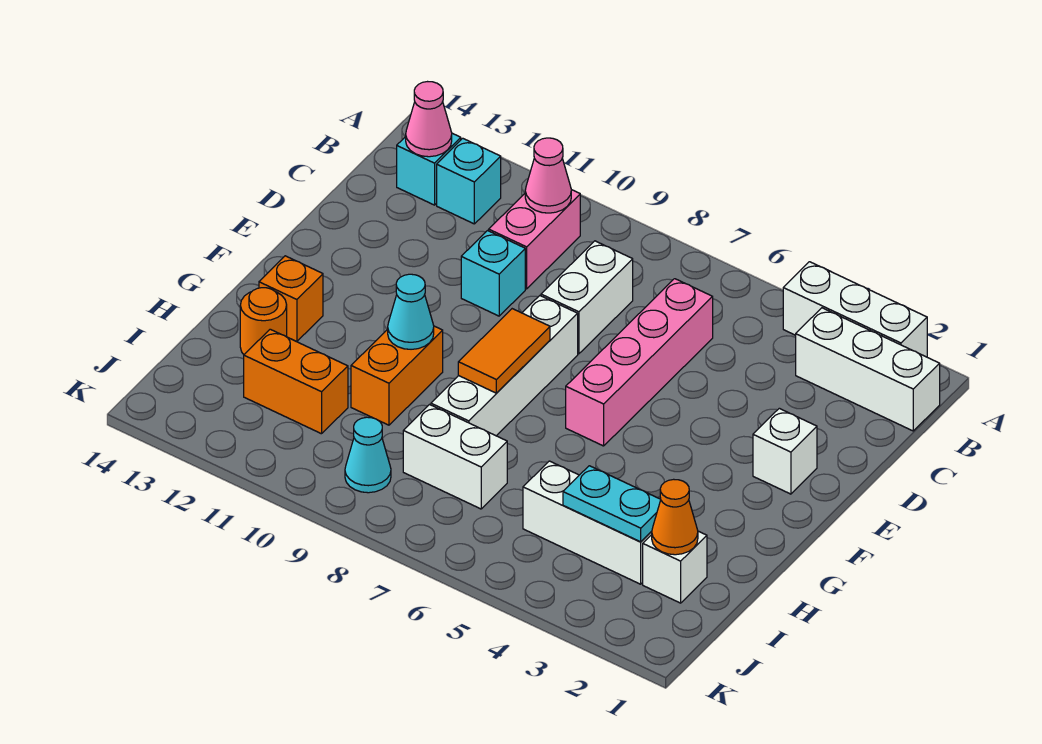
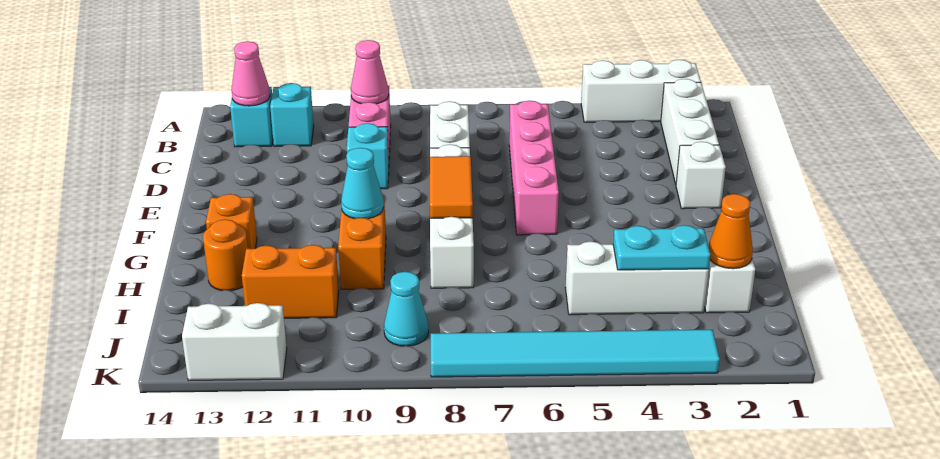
white brick B1:B3 level 1 -> white brick B2:D2 level 1
white brick I7:I8 level 1 -> white brick K12:K13 level 1
none -> cyan tile K3:K8 level 1

